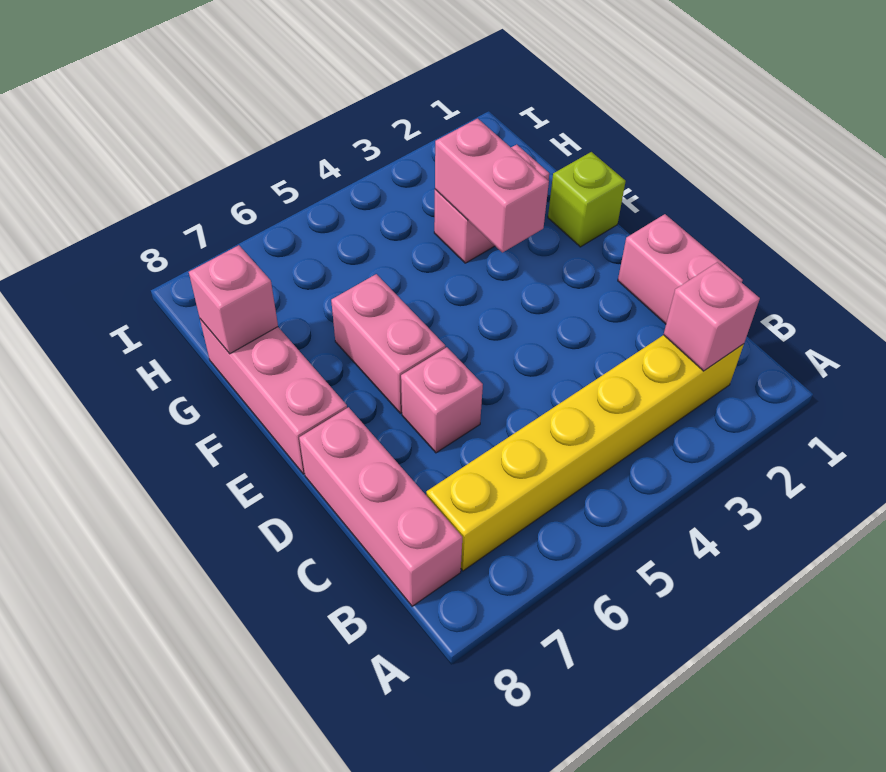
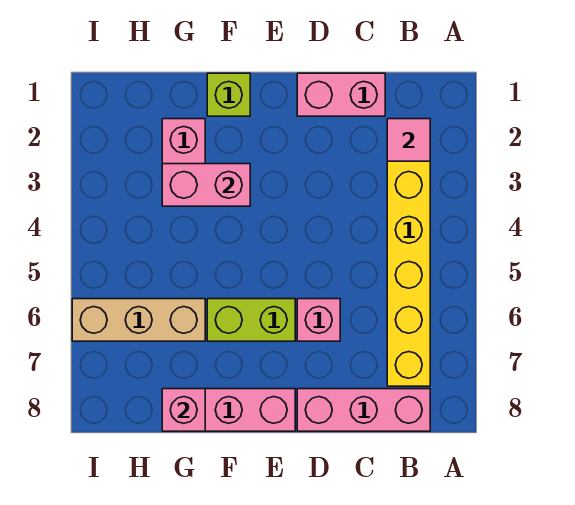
pink brick B2 level 2 -> pink tile B2 level 2
pink brick E6:F6 level 1 -> lime brick E6:F6 level 1
none -> tan brick G6:I6 level 1

